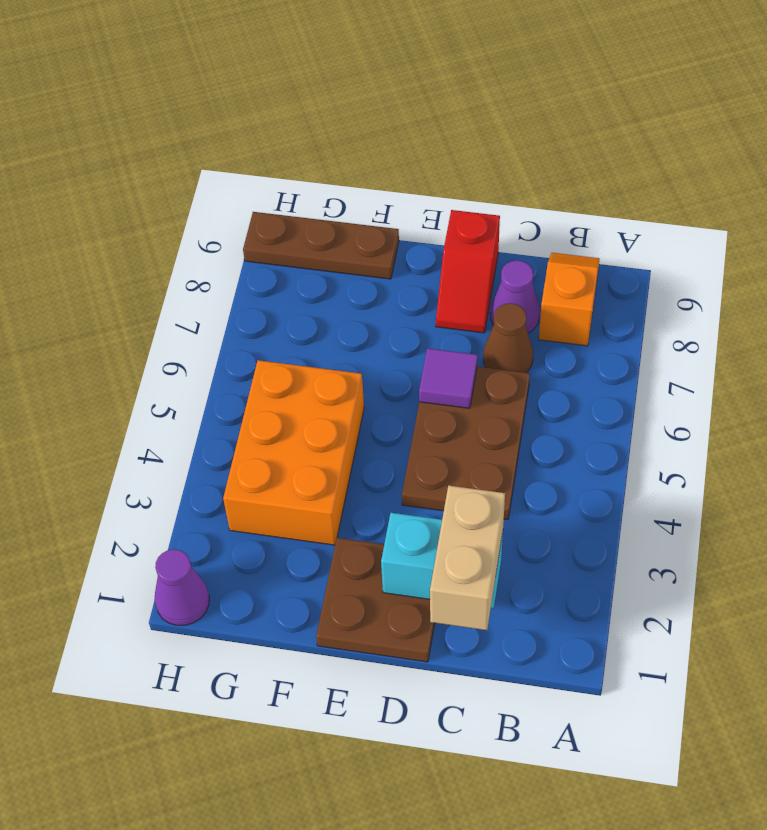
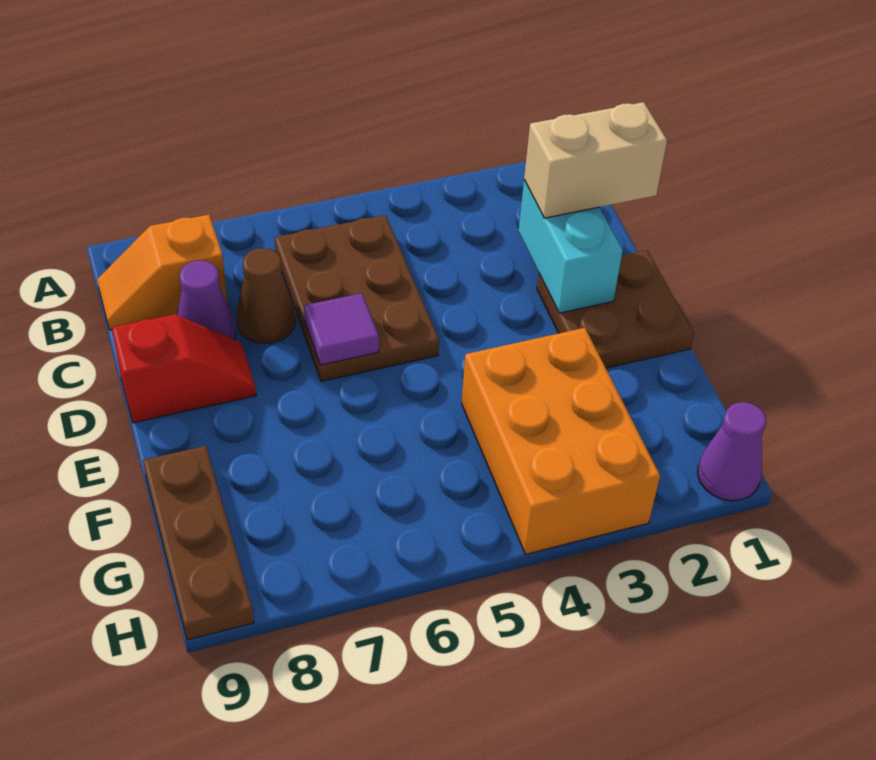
brown plate C4:D6 level 1 -> brown plate B5:D6 level 1
orange brick F3:G5 level 1 -> orange brick F3:H4 level 1

